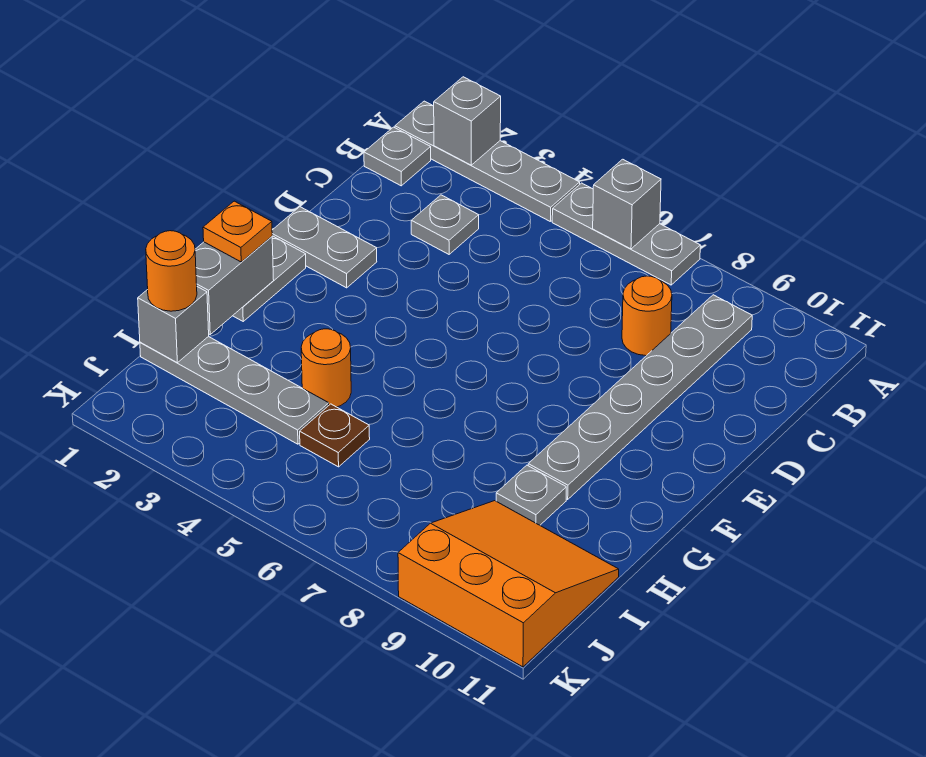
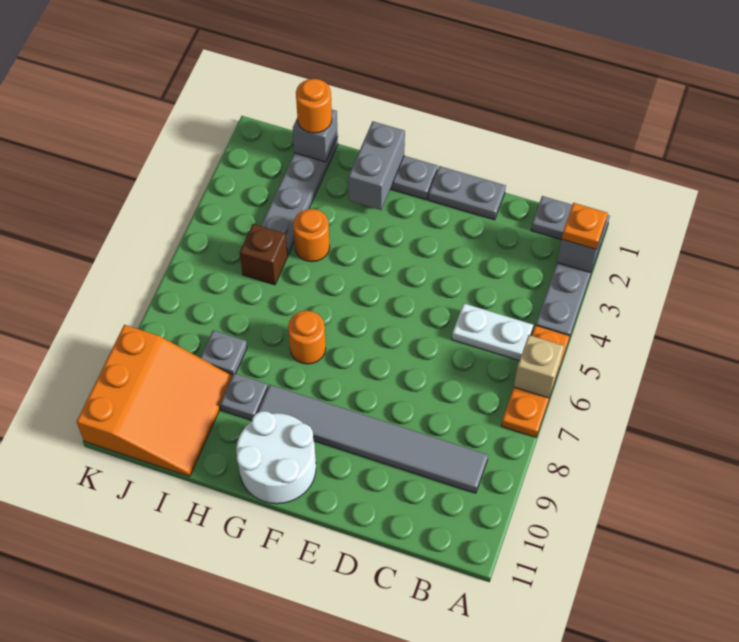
grey plate A5:A7 level 1 -> orange plate A5:A7 level 1
grey brick A6 level 2 -> tan brick A6 level 2
none -> white plate B5:C5 level 1
grey plate B9:G9 level 1 -> grey tile B9:G9 level 1
grey plate C3 level 1 -> grey plate I8 level 1
orange round brick C8 level 1 -> orange round brick G7 level 1
grey plate E1:E2 level 1 -> grey plate D1:E1 level 1
none -> white round brick F10:G11 level 1
grey brick G1:H1 level 2 -> grey brick G1:G2 level 2
orange plate G1 level 3 -> orange plate A2 level 3
brown plate I5 level 1 -> brown brick I5 level 1

